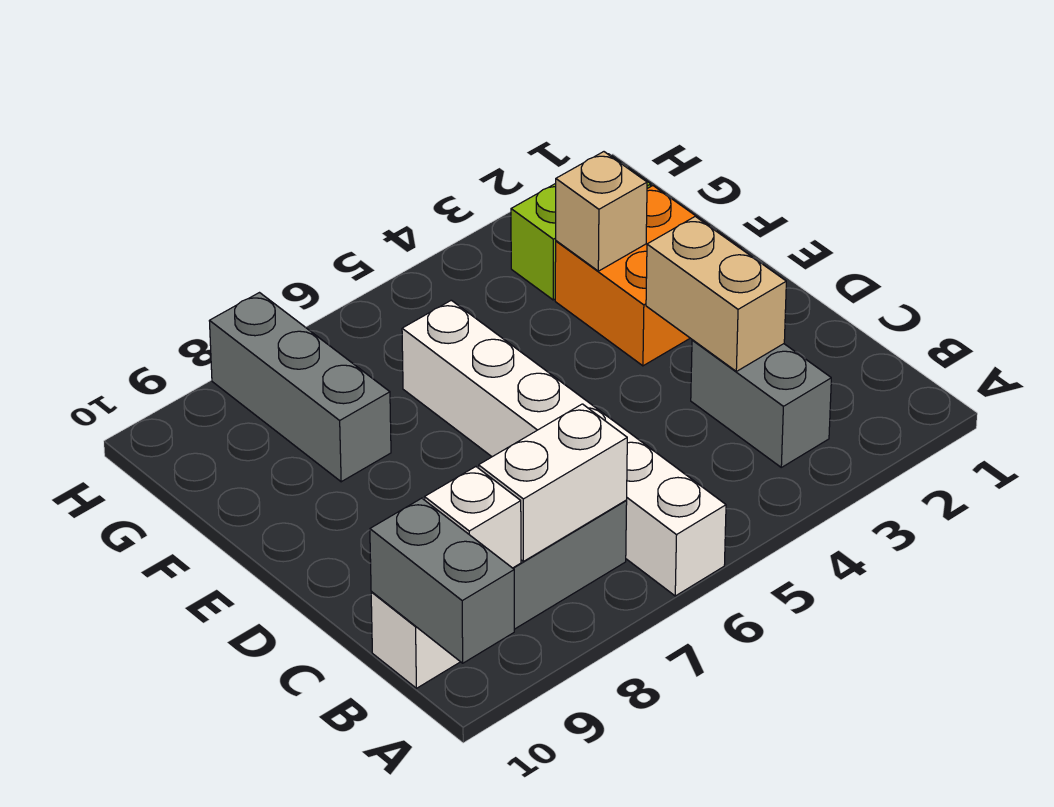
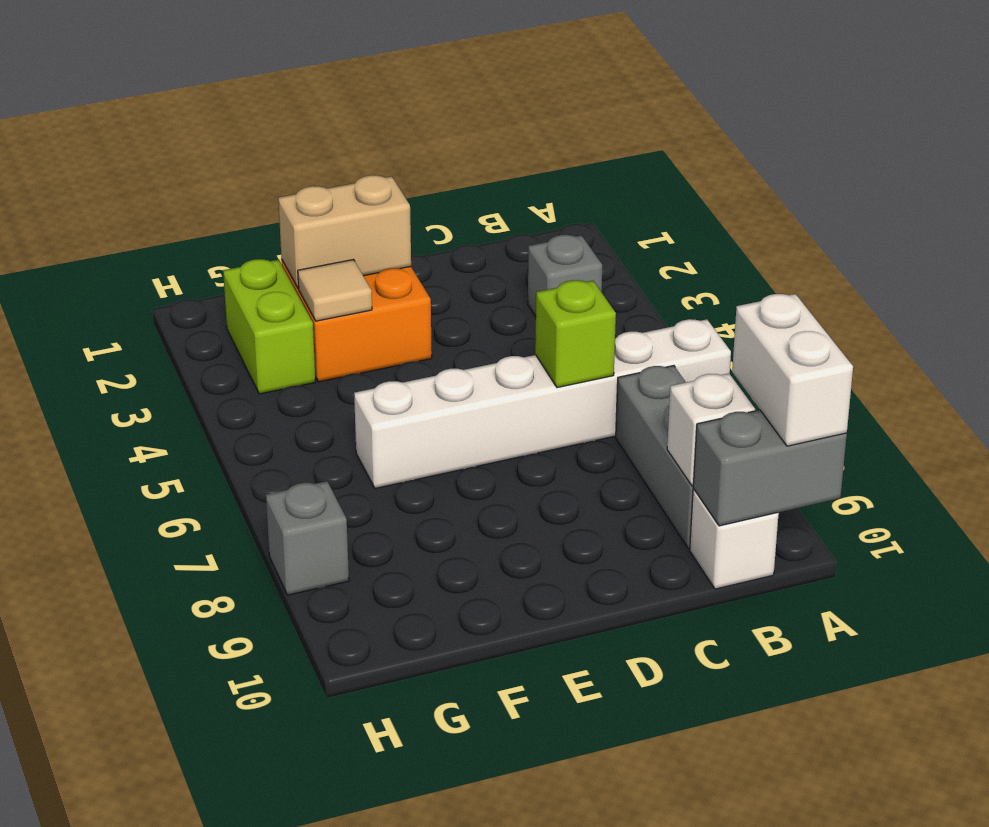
grey brick B3:C3 level 1 -> grey brick B3 level 1
white brick B7:B8 level 2 -> white brick A9:A10 level 3
tan brick C3:D3 level 2 -> tan brick E2:F2 level 2
none -> lime brick C6 level 2
tan brick F3 level 2 -> tan tile F3 level 2
grey brick F8:H8 level 1 -> grey brick H8 level 1

